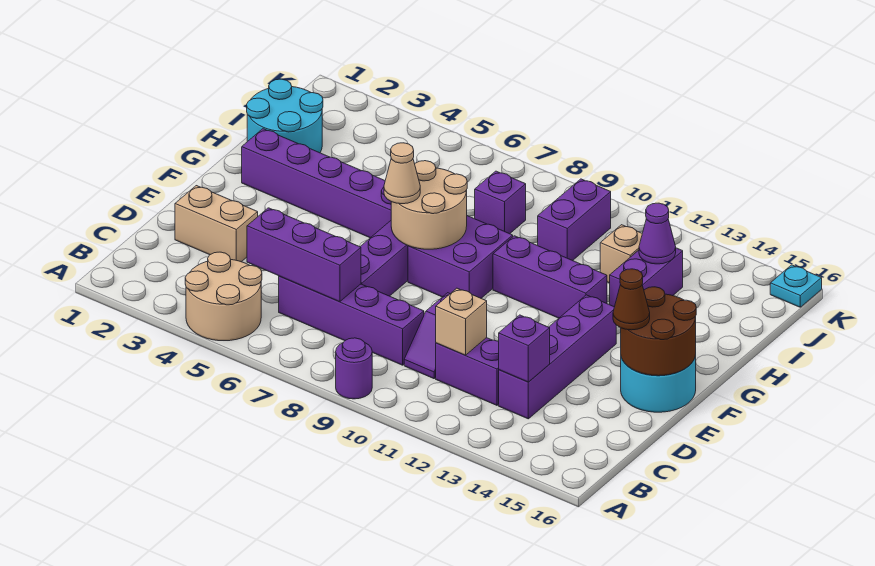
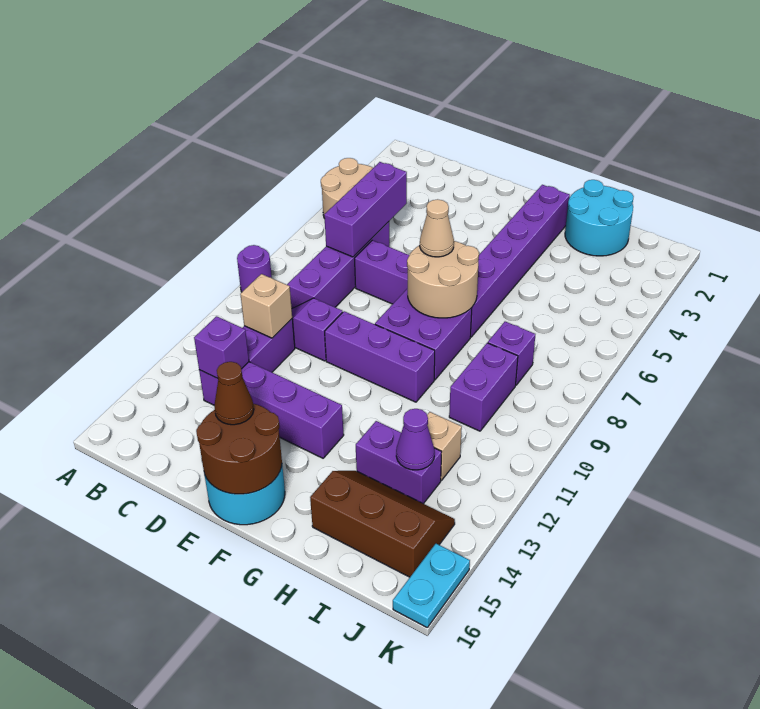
tan brick D2:D3 level 1 -> none
purple brick G10:G12 level 1 -> purple brick E10:G10 level 1
none -> brown slope H14:J15 level 1 top 15
purple brick I10:J10 level 1 -> purple brick I9:I10 level 1
cyan plate K16 level 1 -> cyan plate K15:K16 level 1

